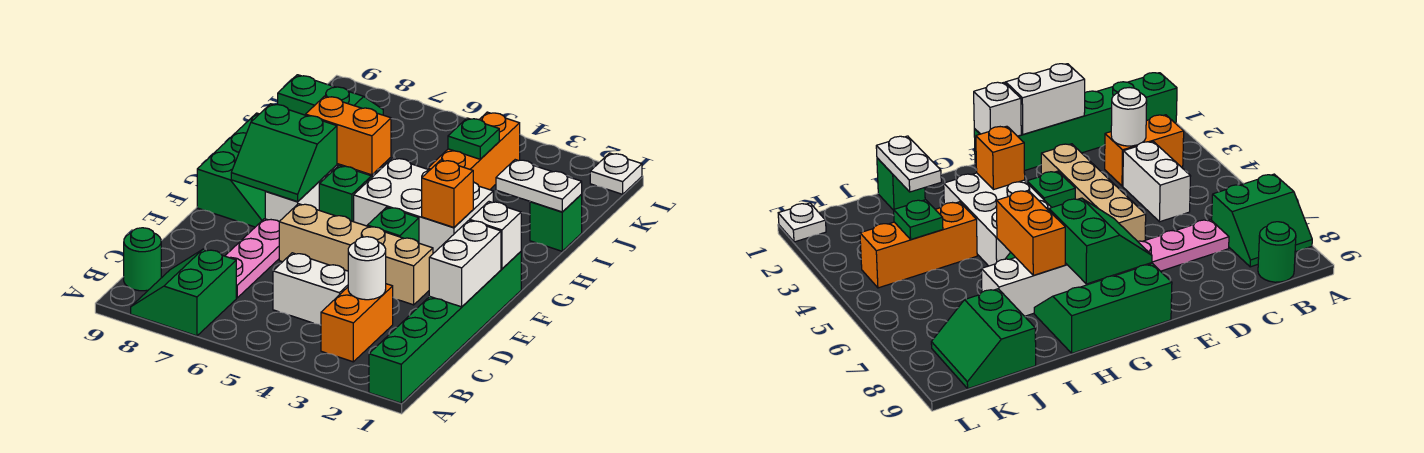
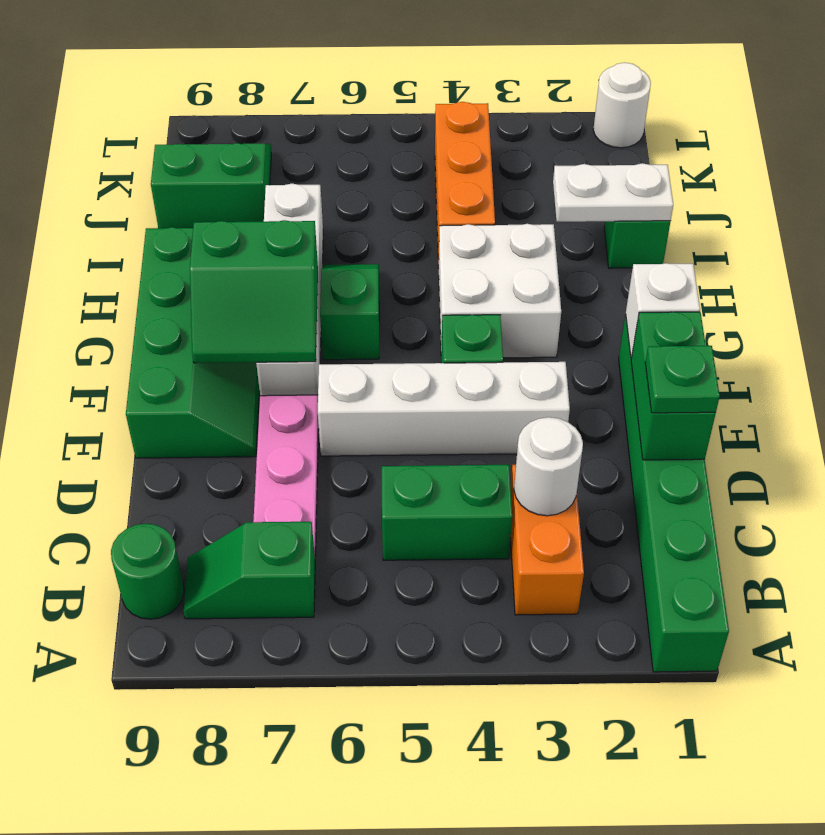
green slope A7:B8 level 1 top 7 -> green slope B7:B8 level 1 top 7
white brick C4:C5 level 1 -> green brick C4:C5 level 1
white brick D1:E1 level 2 -> green brick D1:E1 level 2
tan brick E3:E6 level 1 -> white brick E3:E6 level 1
green slope F8:H9 level 1 top 9 -> green slope E8:H9 level 1 top 9
white brick G3:H5 level 1 -> white brick G3:H4 level 1
orange brick G3 level 2 -> none
orange brick H6:H7 level 2 -> none
green plate J4 level 2 -> green plate D1 level 3
white plate L1 level 1 -> white round brick L1 level 1

